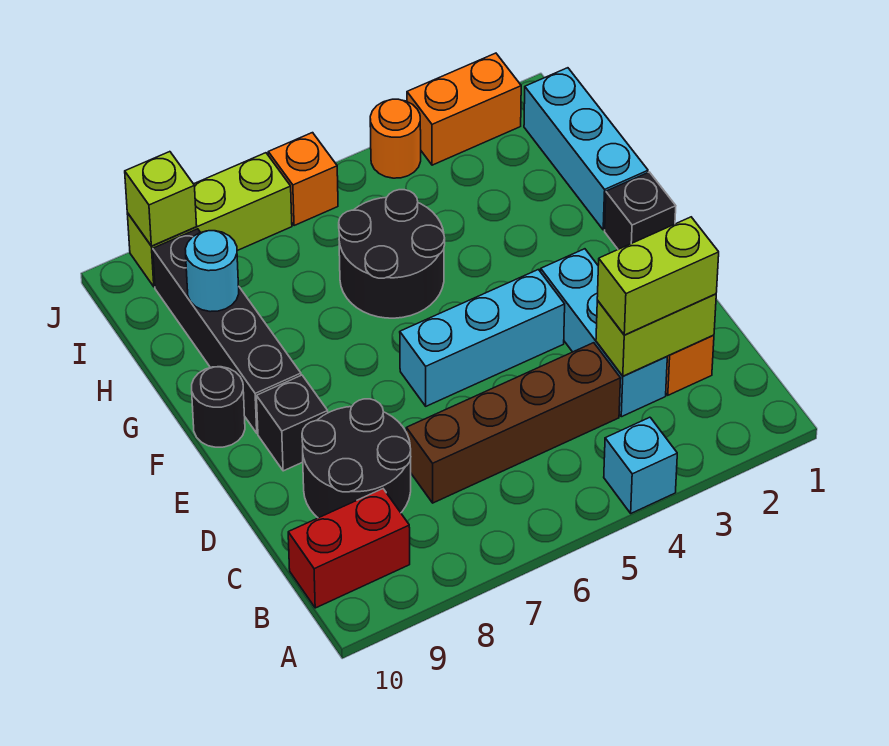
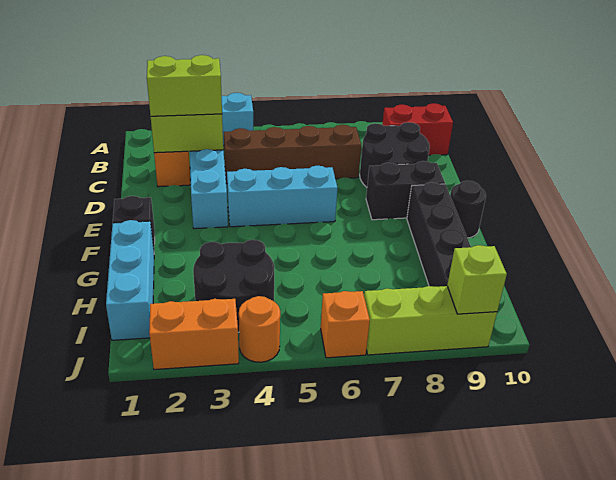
black brick E9 level 1 -> black brick E8:E9 level 1
black round brick G5:H6 level 1 -> black round brick H3:I4 level 1
cyan round brick H9 level 2 -> none

